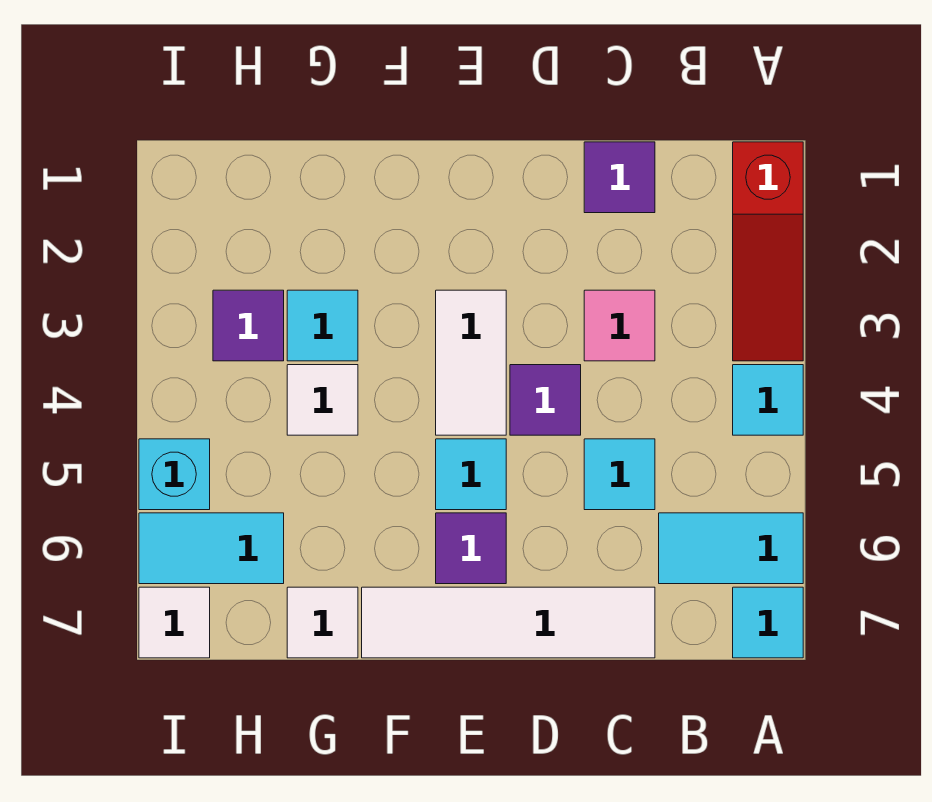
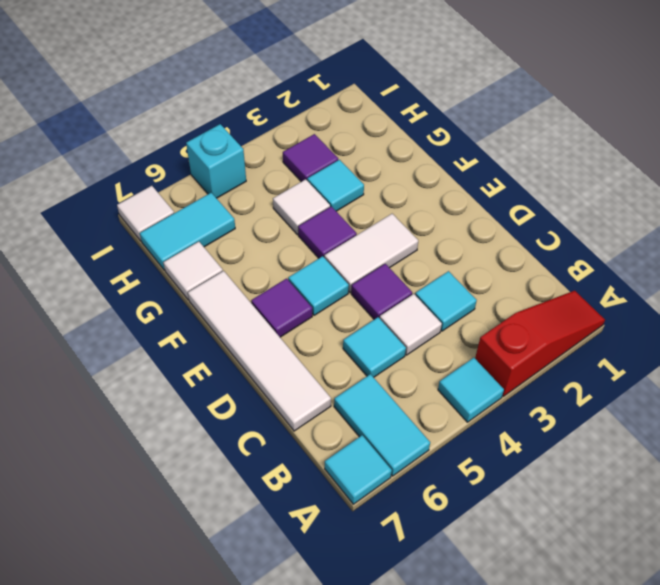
red slope A1:A3 level 1 top 1 -> red slope A1:A3 level 1 top 3
purple tile C1 level 1 -> purple tile F4 level 1
pink tile C3 level 1 -> cyan tile C3 level 1
none -> white tile C4 level 1
cyan tile H6:I6 level 1 -> cyan tile H6:H7 level 1

